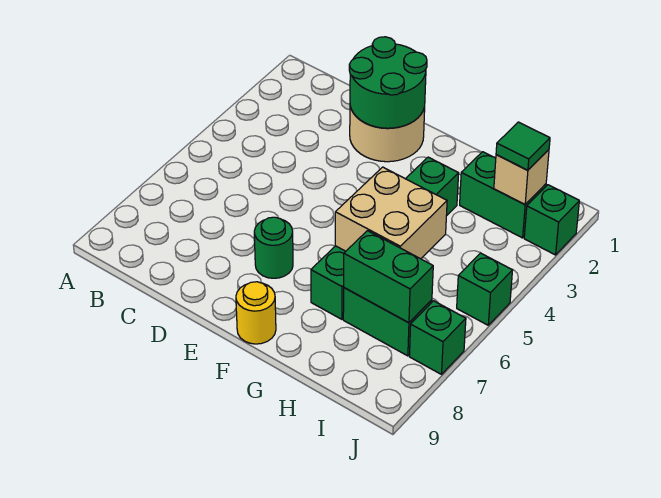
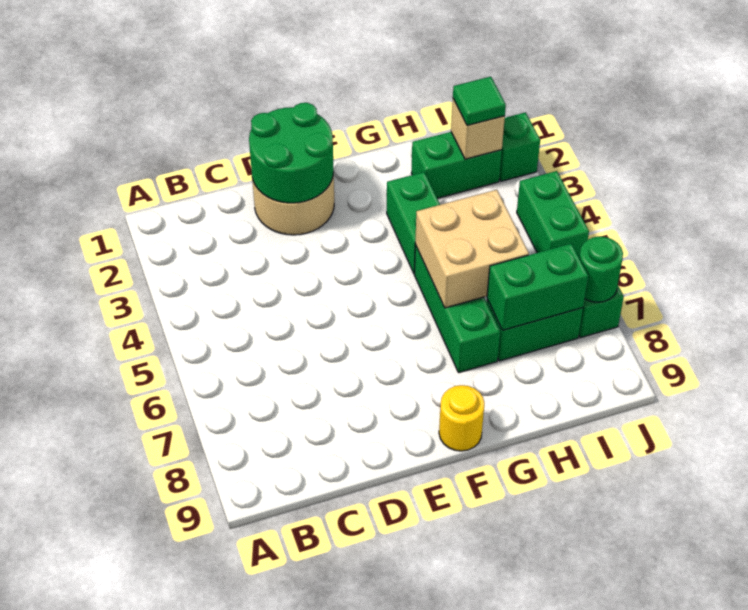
green round brick E7 level 1 -> green round brick J7 level 2
green brick J5 level 1 -> green brick J4:J5 level 1

